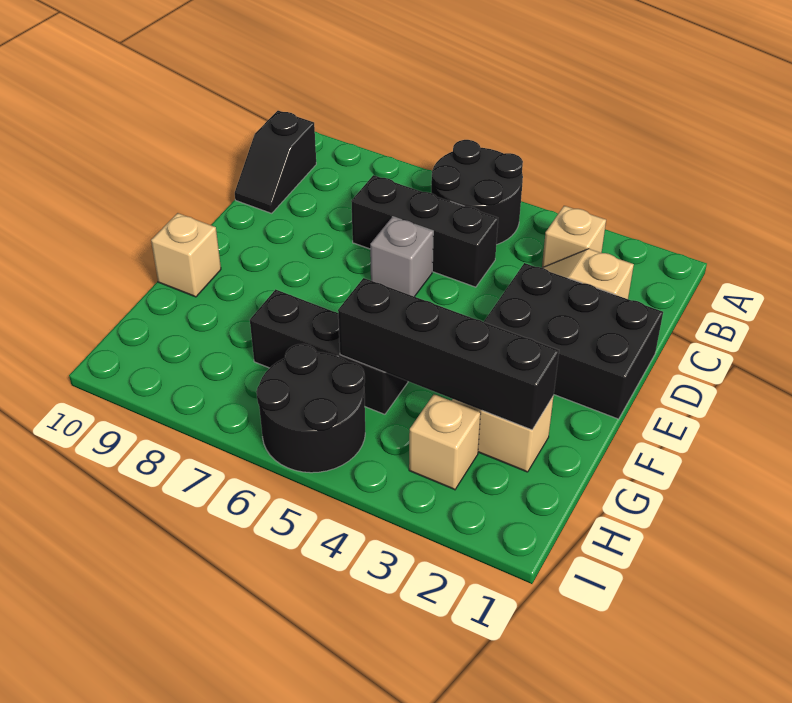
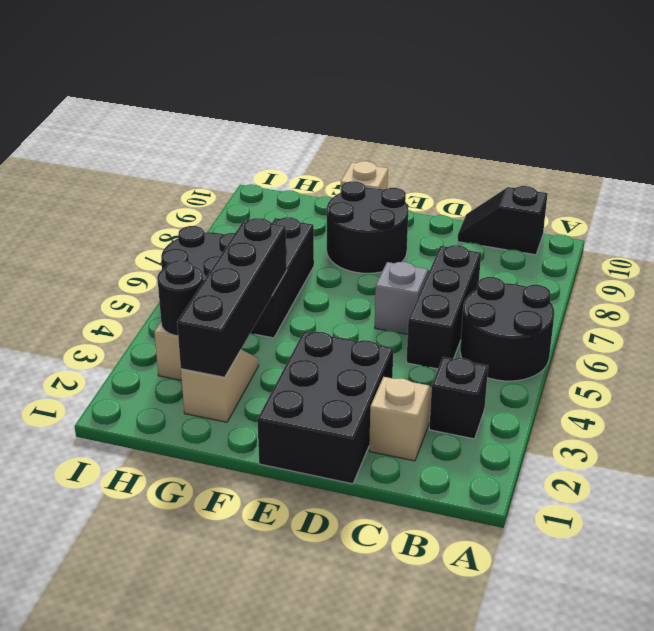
tan brick B3 level 1 -> black brick B3 level 1
none -> black round brick E8:F9 level 1
none -> black round brick H3 level 2

